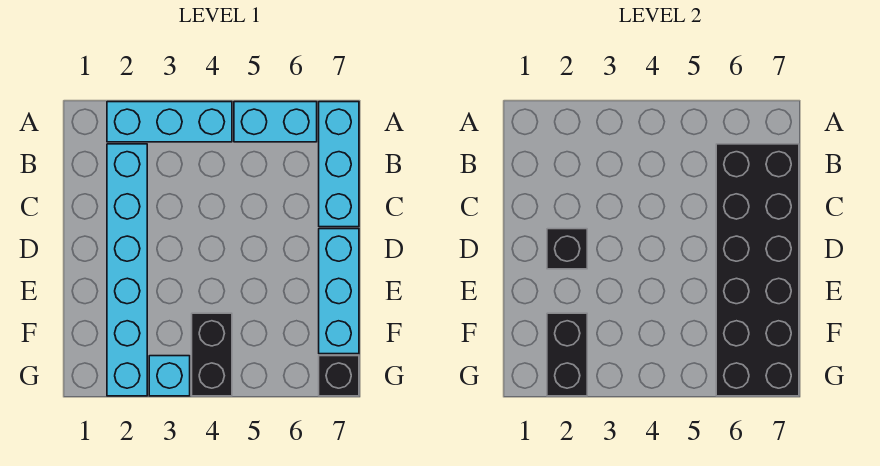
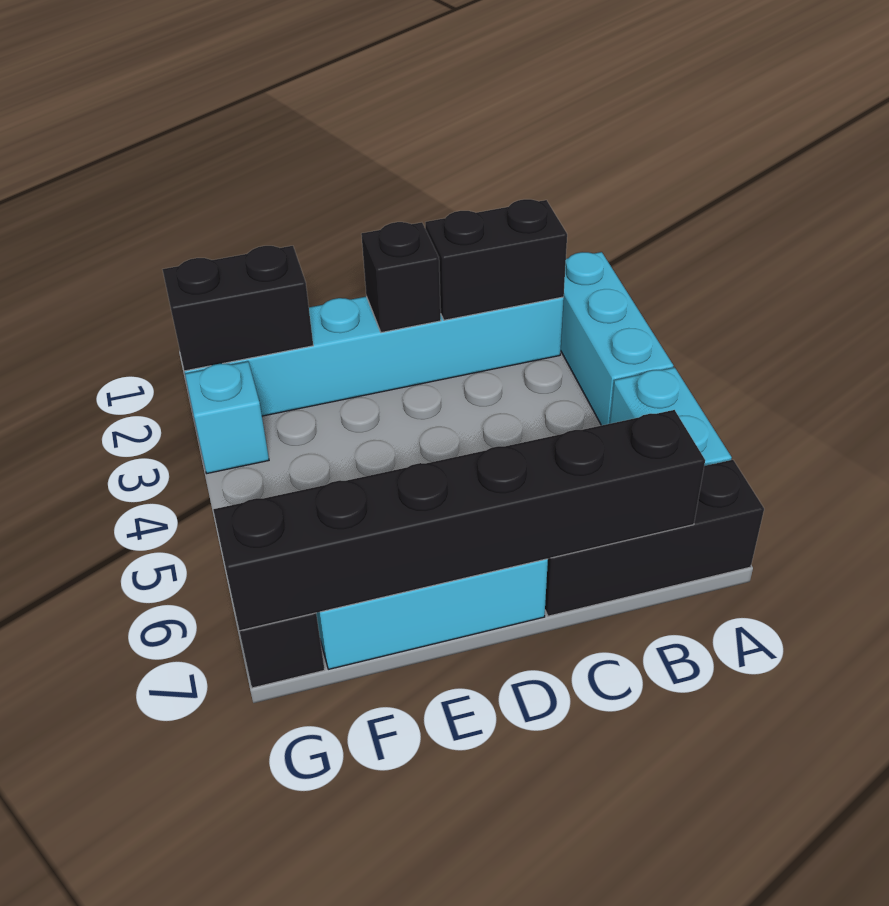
cyan brick A7:C7 level 1 -> black brick A7:C7 level 1
black brick B6:G7 level 2 -> black brick B7:G7 level 2
black brick F4:G4 level 1 -> black brick B2:C2 level 2

